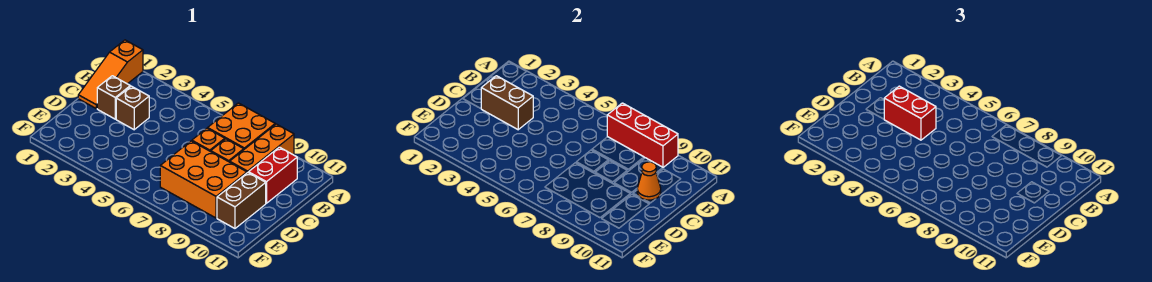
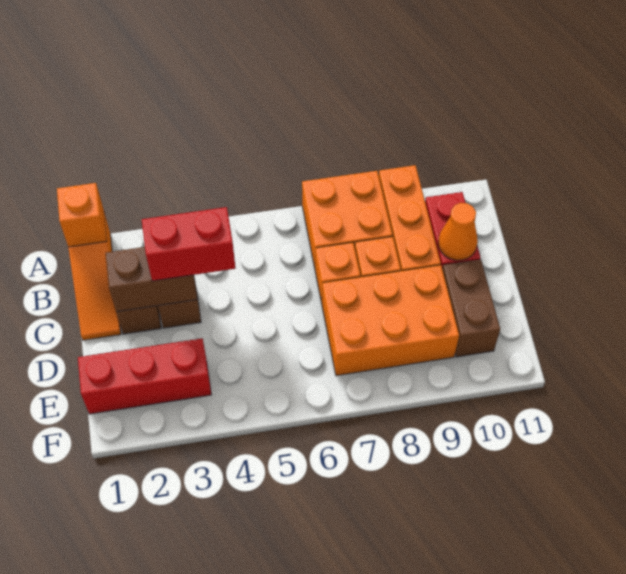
none -> orange brick A1 level 2
red brick A7:A9 level 2 -> red brick E1:E3 level 1

